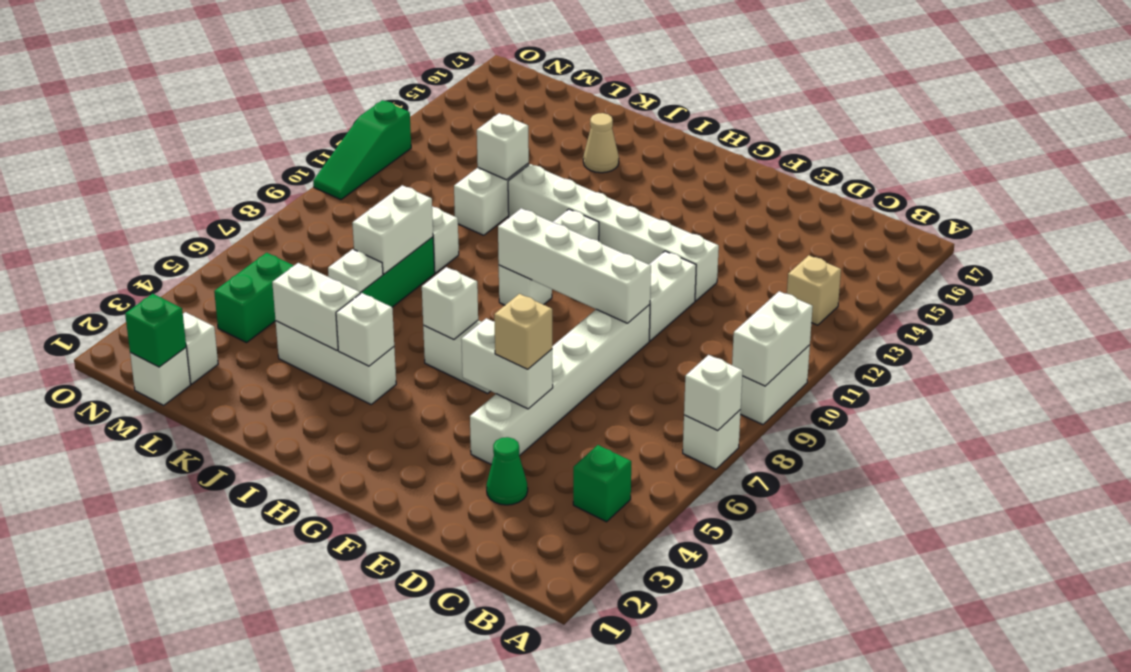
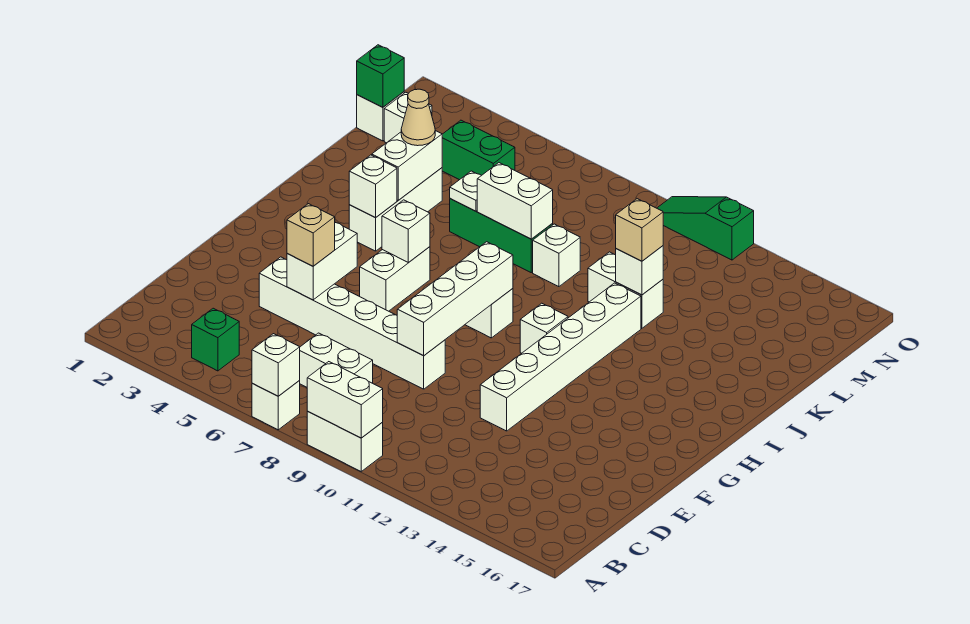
tan brick B13 level 1 -> tan brick K12 level 3
green cone D3 level 1 -> none
white brick E10:E11 level 1 -> white brick C7:C8 level 1
tan cone J15 level 1 -> tan cone K4 level 3

